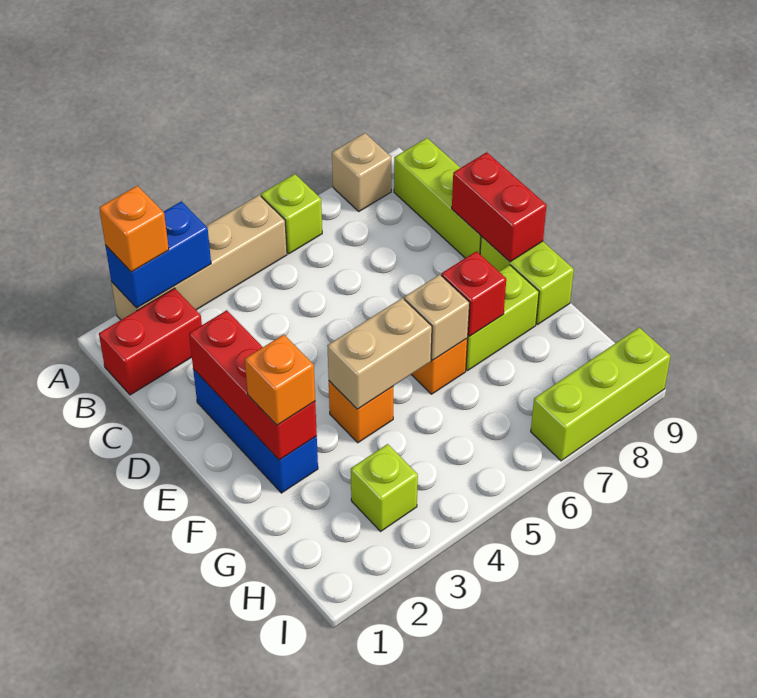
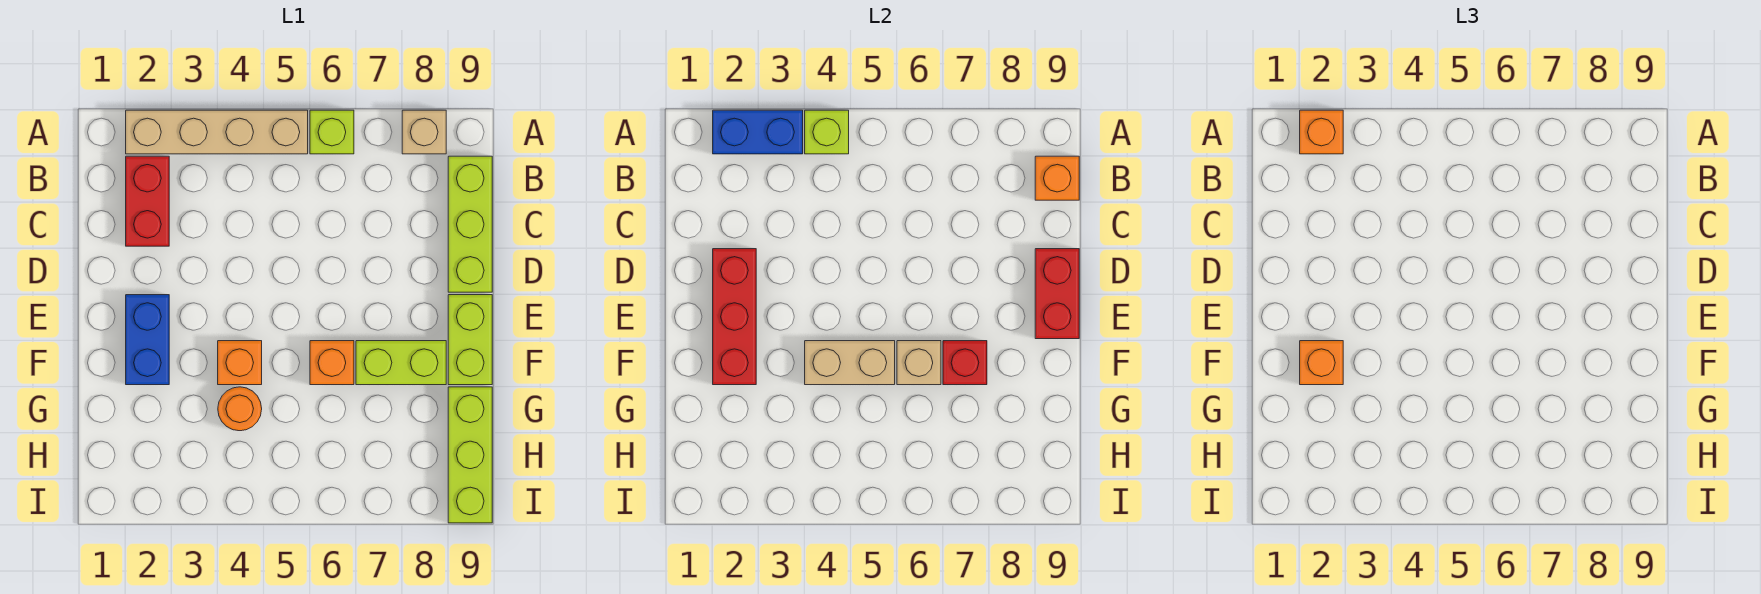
red brick B1:B2 level 1 -> red brick B2:C2 level 1
none -> orange brick B9 level 2
blue brick D2:F2 level 1 -> blue brick E2:F2 level 1
none -> orange round brick G4 level 1
lime brick H3 level 1 -> lime brick A4 level 2
lime brick I7:I9 level 1 -> lime brick G9:I9 level 1

